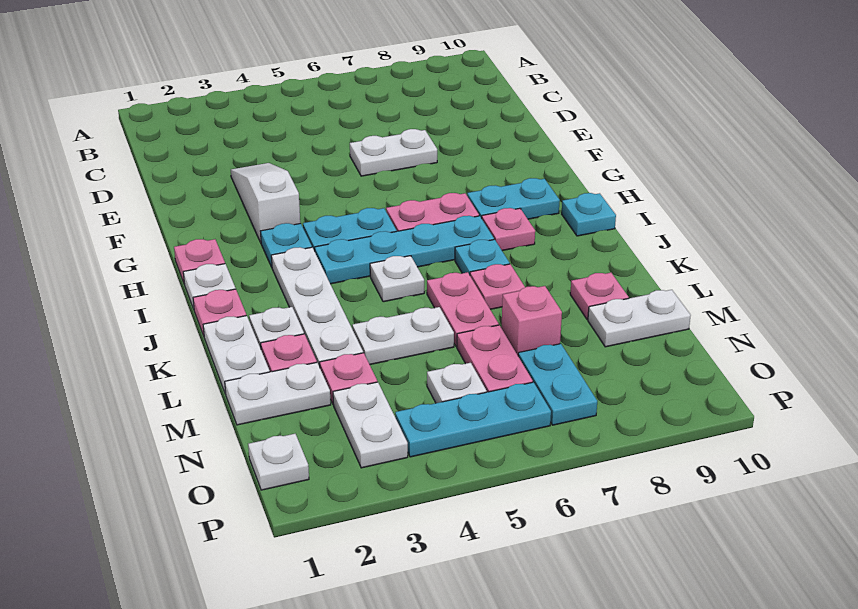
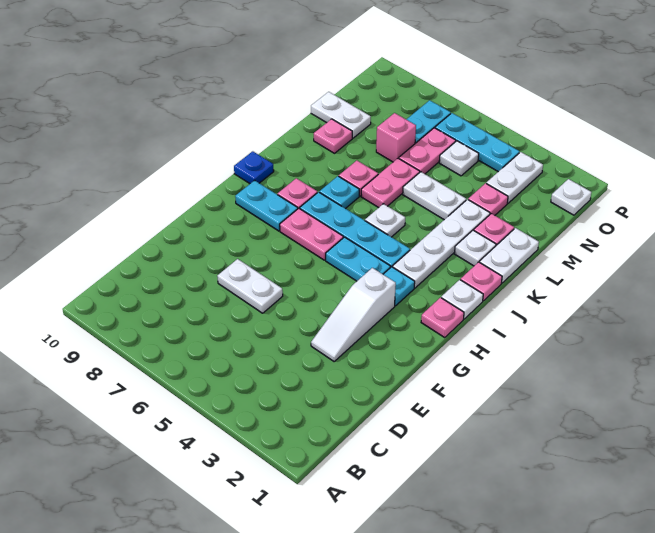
cyan plate I10 level 1 -> blue plate I10 level 1
white plate M1:M2 level 1 -> none

